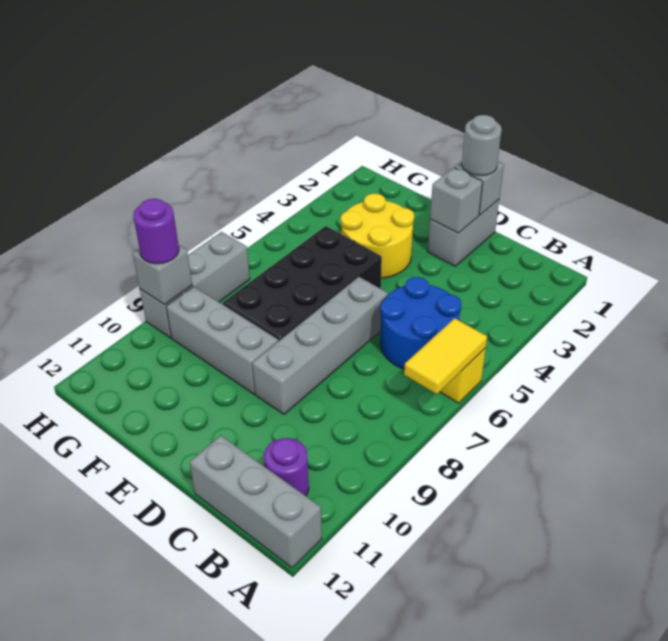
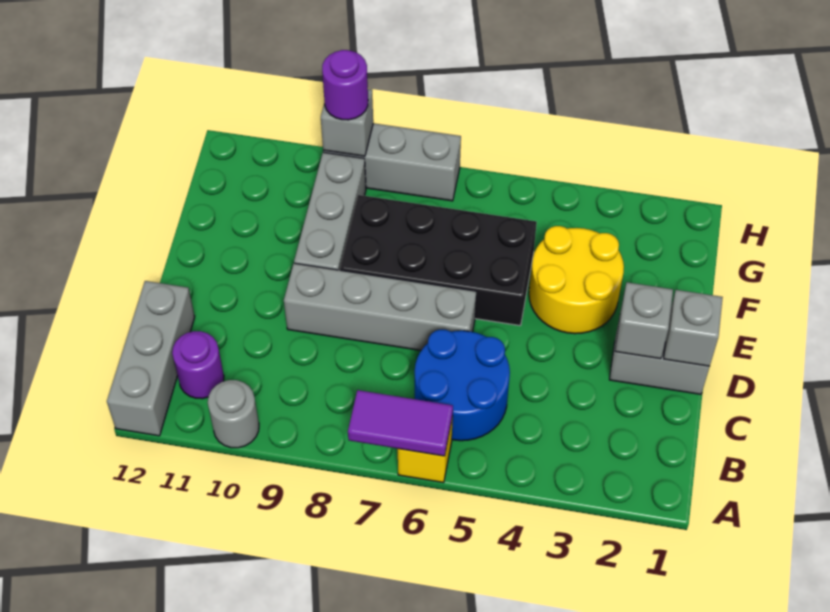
yellow tile A6:A7 level 2 -> purple tile A6:A7 level 2
grey round brick D1 level 3 -> grey round brick A10 level 1

